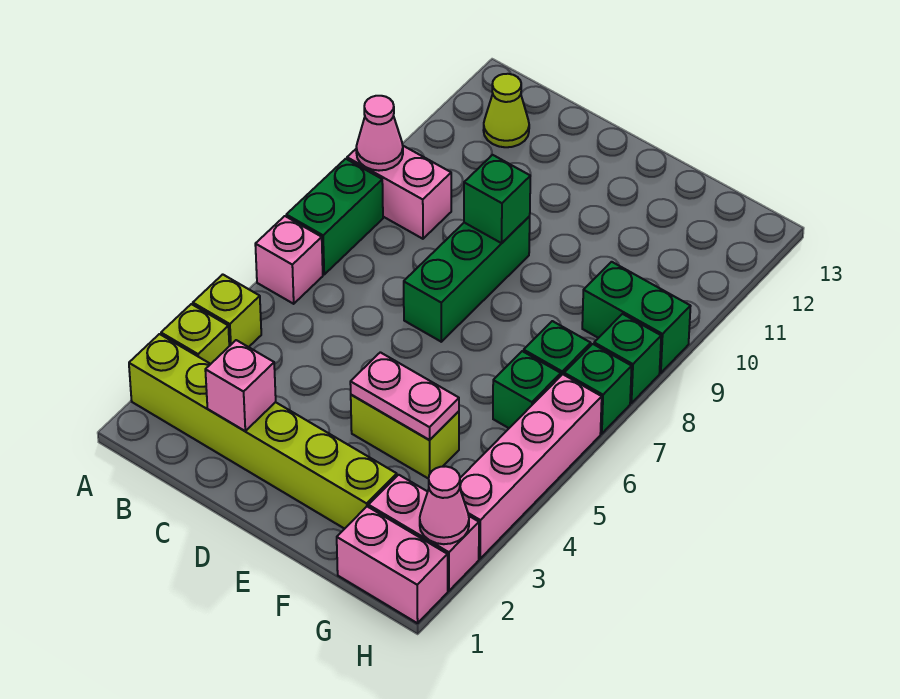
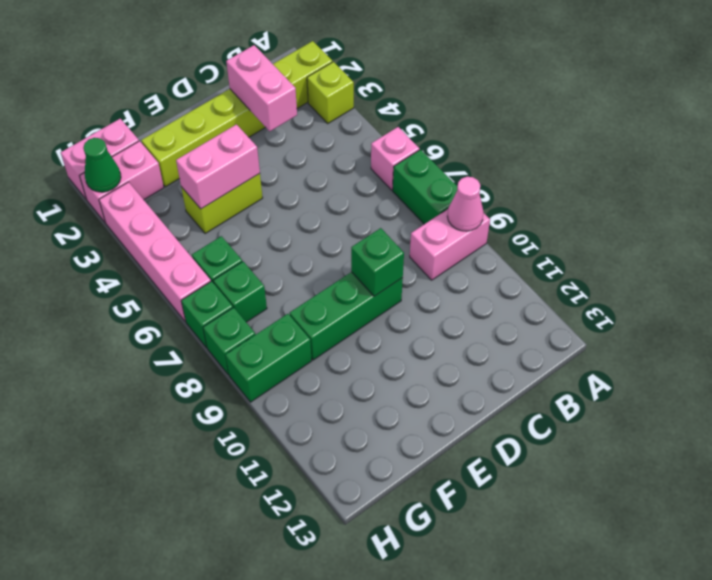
lime brick A4 level 1 -> none
lime cone B12 level 1 -> none
pink brick C2 level 2 -> pink brick C2:C3 level 2
green brick D7:D9 level 1 -> green brick D9:F9 level 1
pink plate E4:F4 level 2 -> pink brick E4:F4 level 2
pink cone H2 level 2 -> green cone H2 level 2

